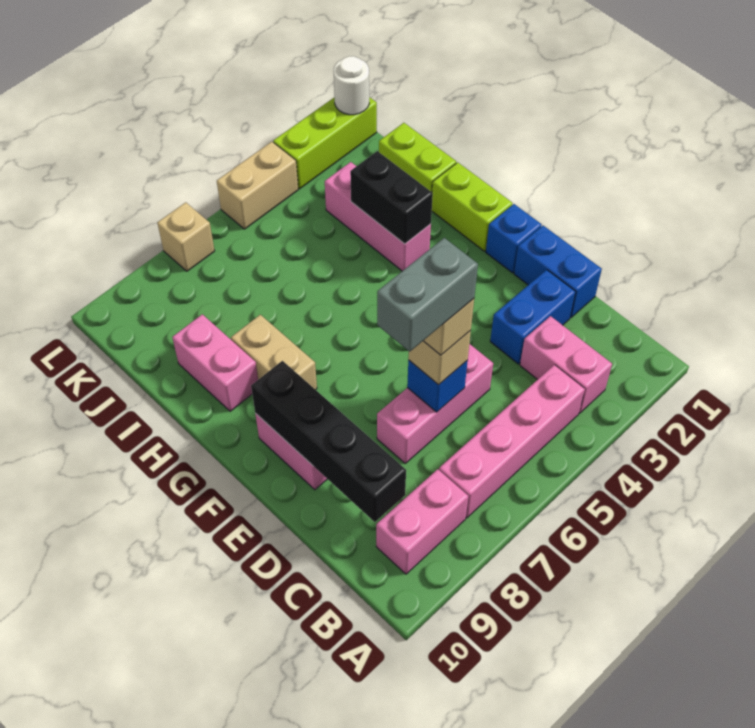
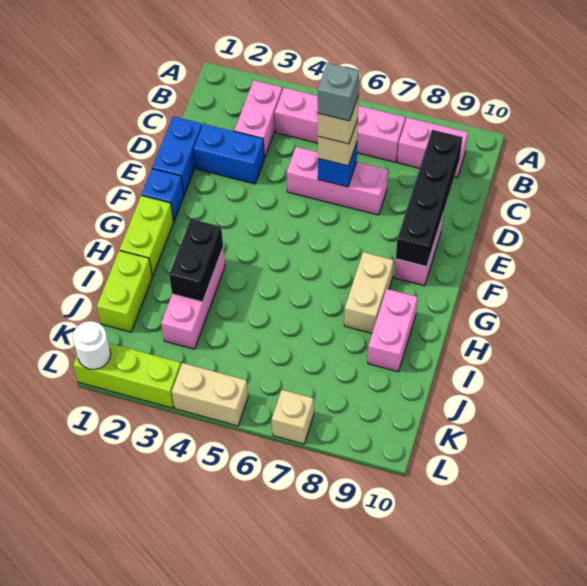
grey brick D6:D7 level 5 -> grey brick D6 level 5

